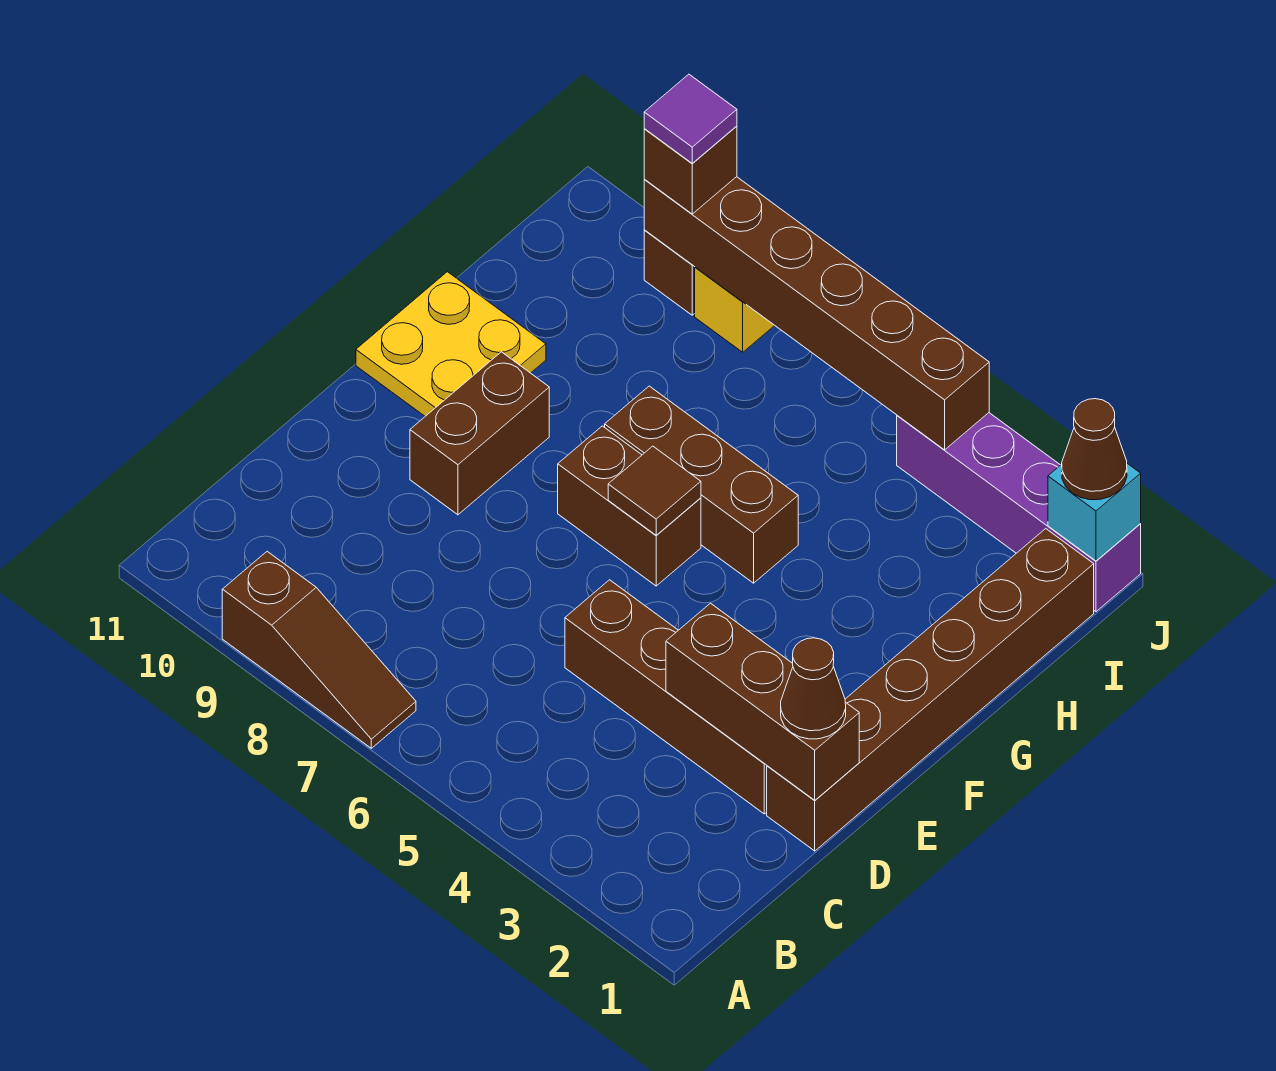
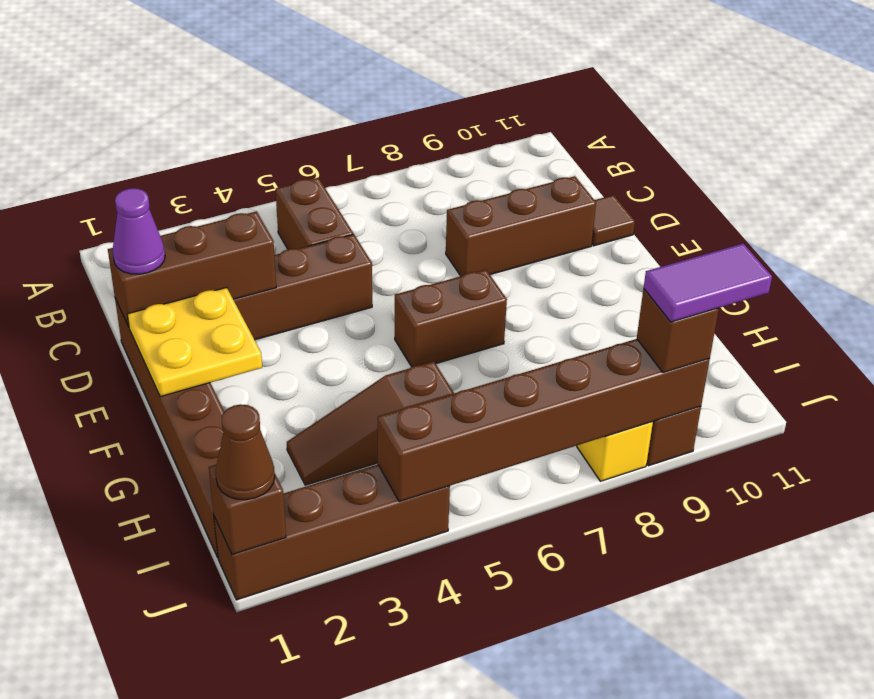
brown slope A7:A9 level 1 top 9 -> brown slope H3:H5 level 1 top 5
brown cone D1 level 3 -> purple cone D1 level 3
brown brick E9:F9 level 1 -> brown brick B5:C5 level 1
brown tile F6 level 2 -> brown tile D11 level 1
yellow plate F10:G11 level 1 -> yellow plate E1:F2 level 2
brown brick G5:G7 level 1 -> brown brick D8:D10 level 1
purple brick J1:J4 level 1 -> brown brick J1:J4 level 1
cyan brick J1 level 2 -> brown brick J1 level 2
purple tile J9 level 4 -> purple tile J9:J10 level 4

